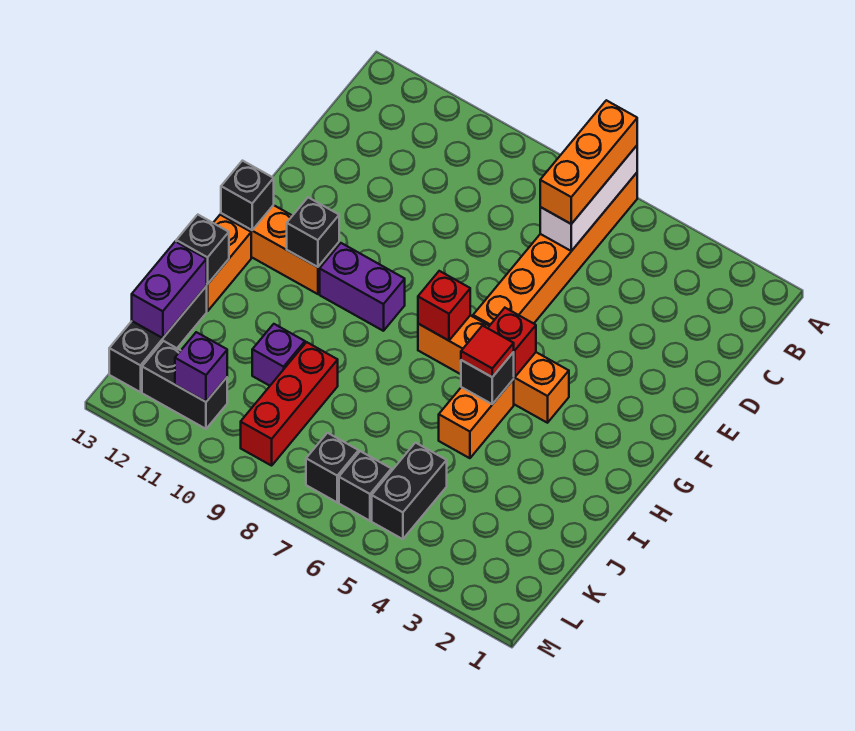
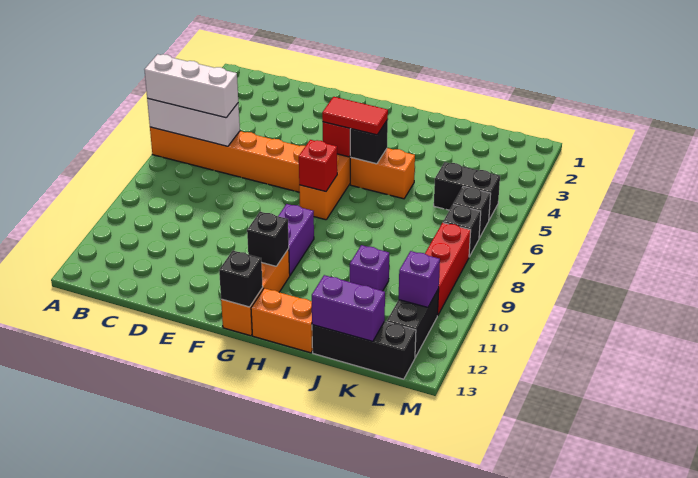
orange brick A6:C6 level 3 -> white brick A6:C6 level 3
red tile H5 level 3 -> red tile G5:H5 level 3
black brick I13 level 2 -> none
red brick J9:L9 level 1 -> red brick L8:L10 level 1

